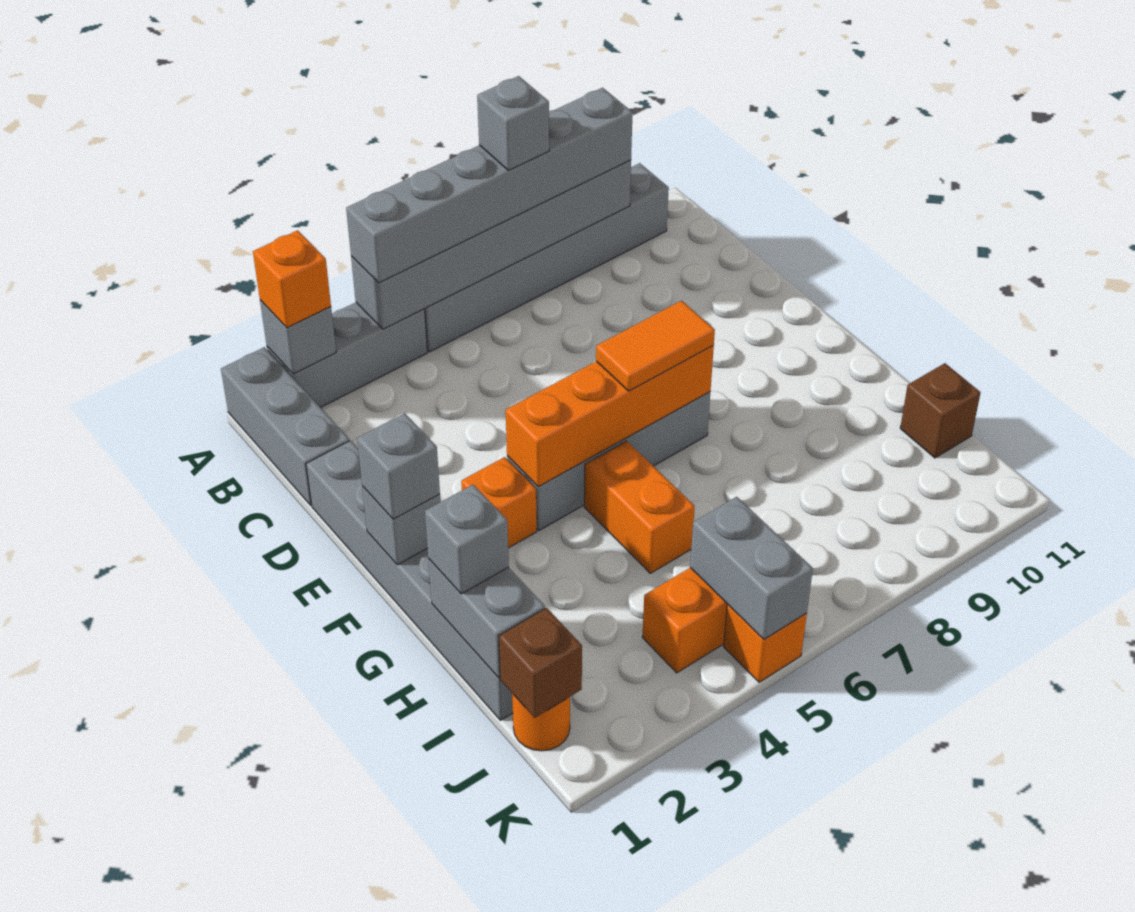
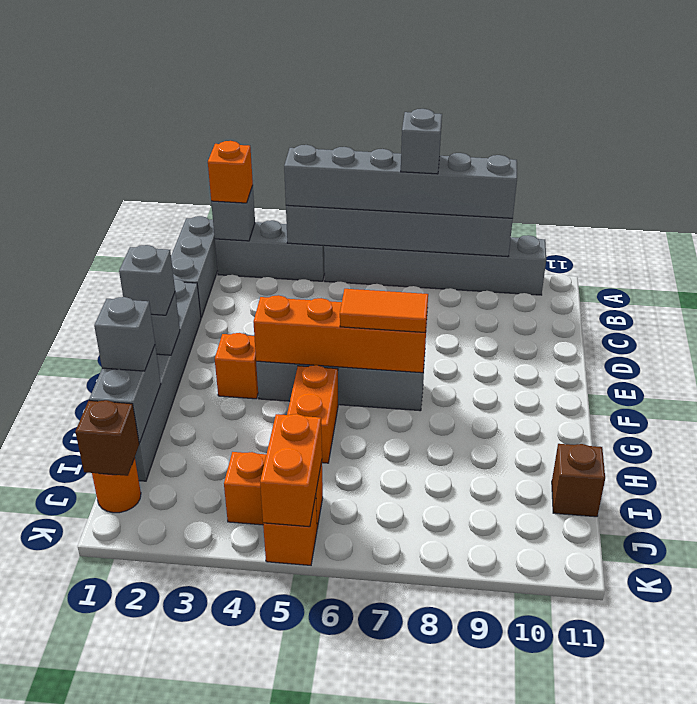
grey brick J5:K5 level 2 -> orange brick J5:K5 level 2

